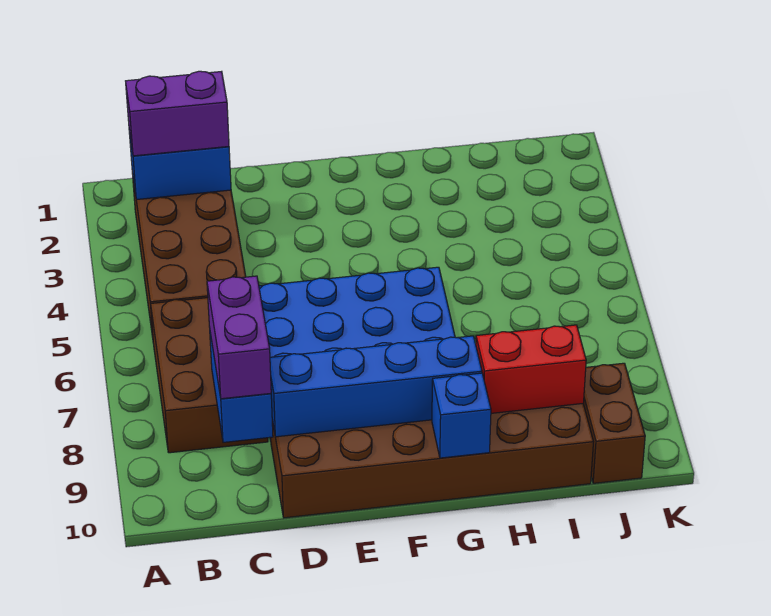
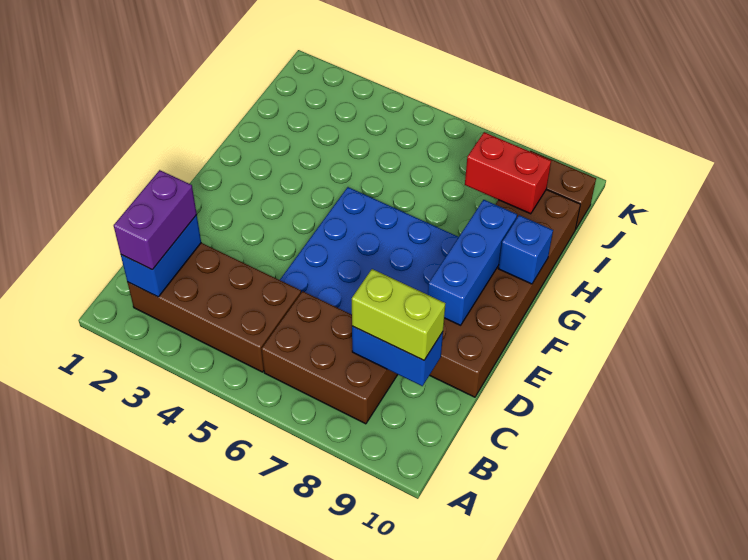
purple brick C8:C9 level 3 -> lime brick C8:C9 level 3
blue brick D9:G9 level 2 -> blue brick E9:G9 level 2
red brick H9:I9 level 2 -> red brick I8:I9 level 2

